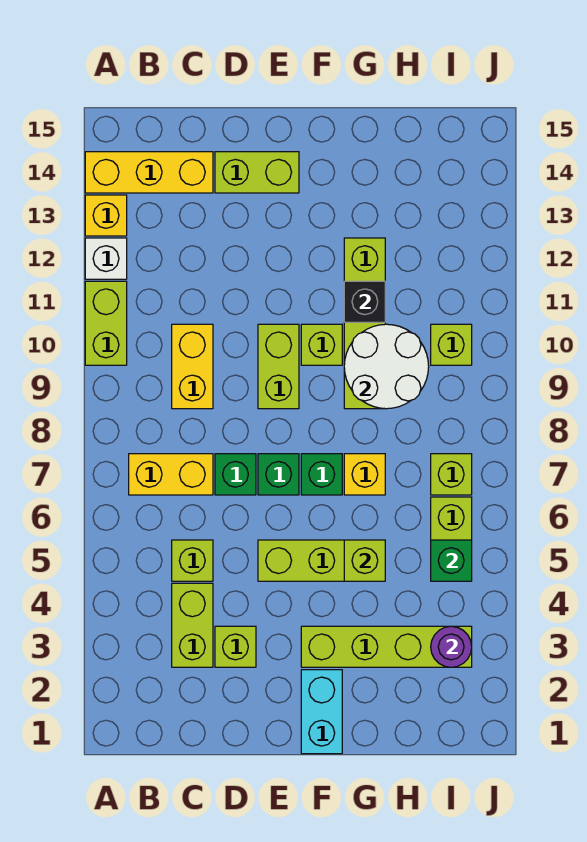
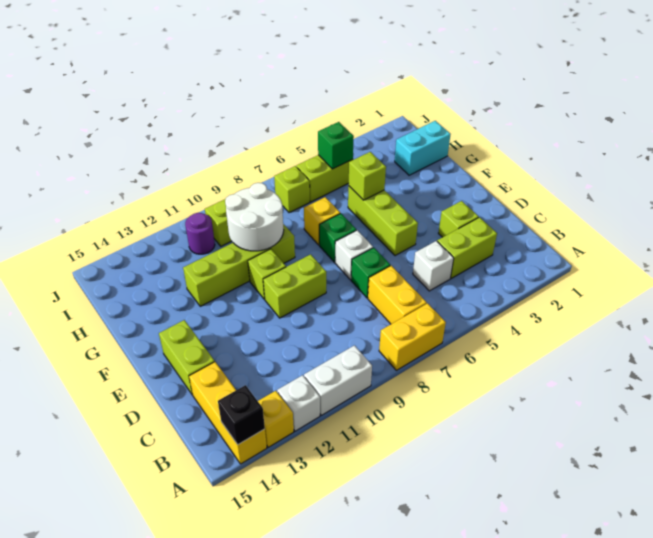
lime brick A10:A11 level 1 -> white brick A10:A11 level 1
lime brick C5 level 1 -> white brick C5 level 1
yellow brick C9:C10 level 1 -> yellow brick A7:A8 level 1
green brick E7 level 1 -> white brick E7 level 1
cyan brick F1:F2 level 1 -> cyan brick H1:H2 level 1
lime brick F3:I3 level 1 -> none
black brick G11 level 2 -> black brick A14 level 2
purple round brick I3 level 2 -> purple round brick I11 level 1

